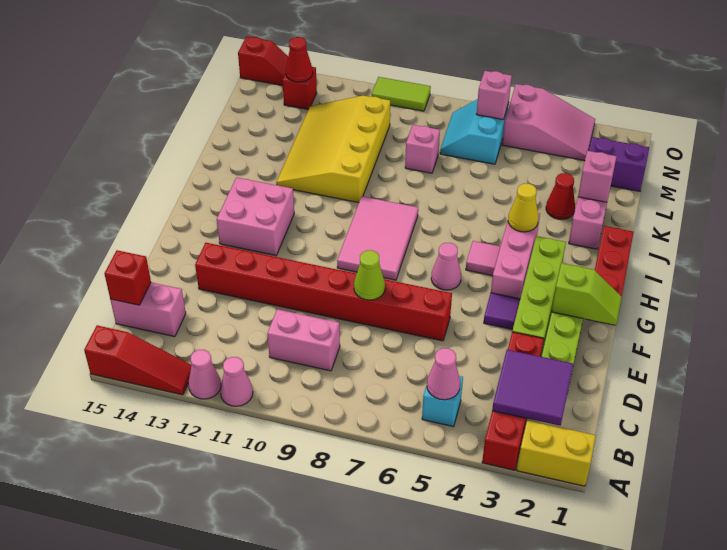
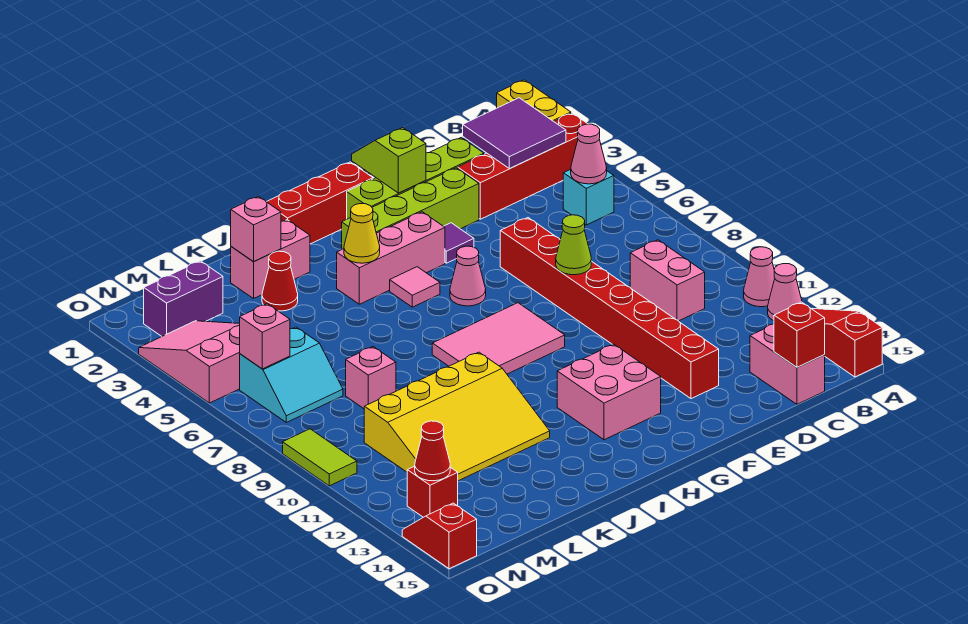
purple brick M1:M2 level 1 -> purple brick M2:N2 level 1

